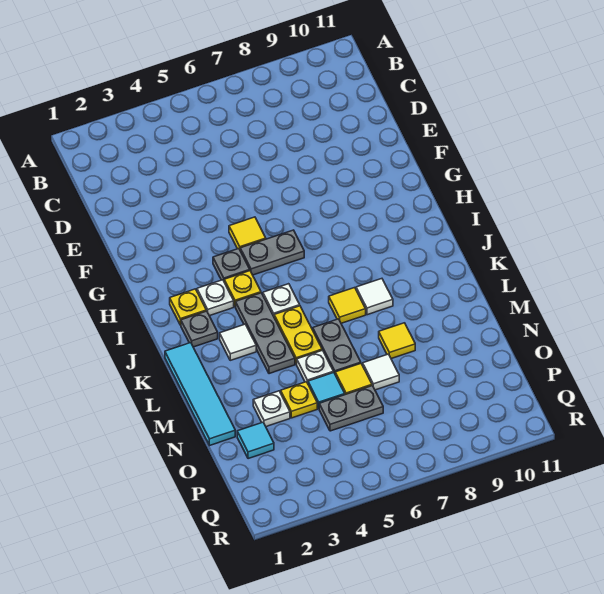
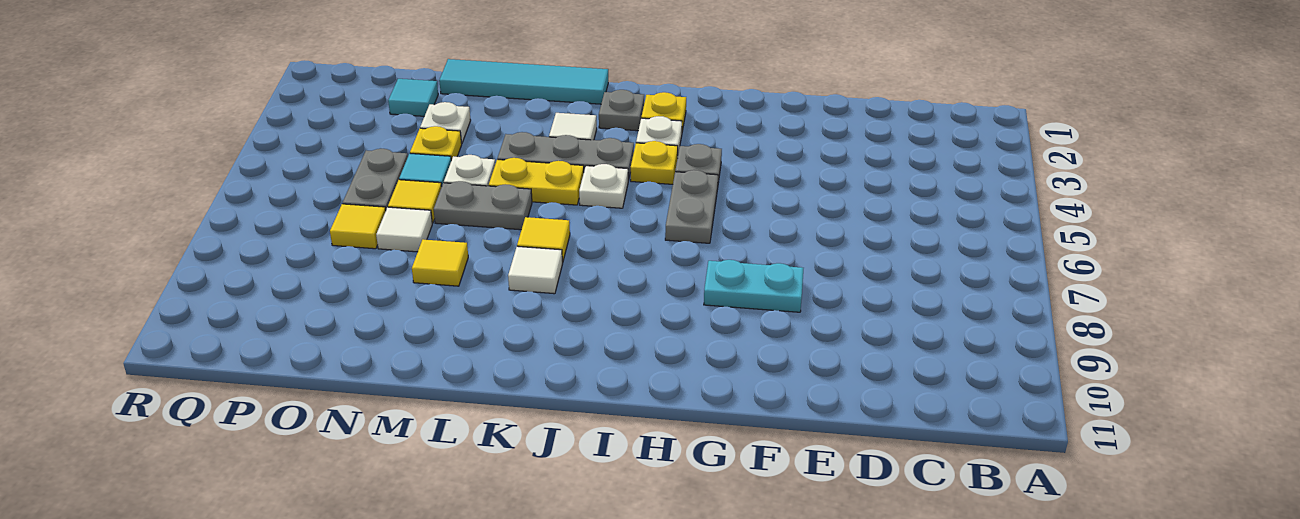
none -> cyan plate F8:G8 level 1
yellow tile G5 level 1 -> yellow tile O7 level 1

